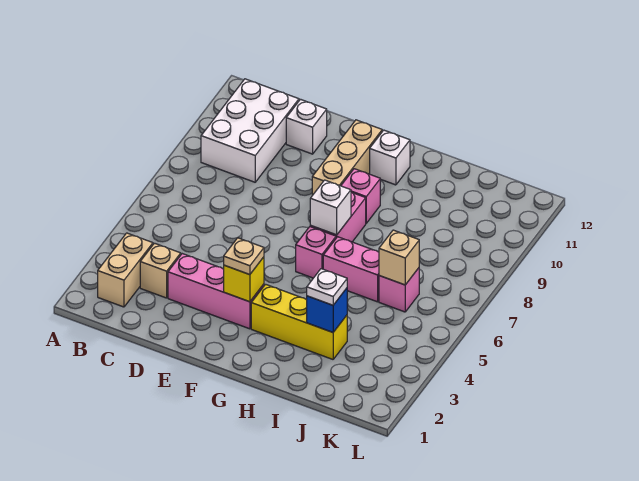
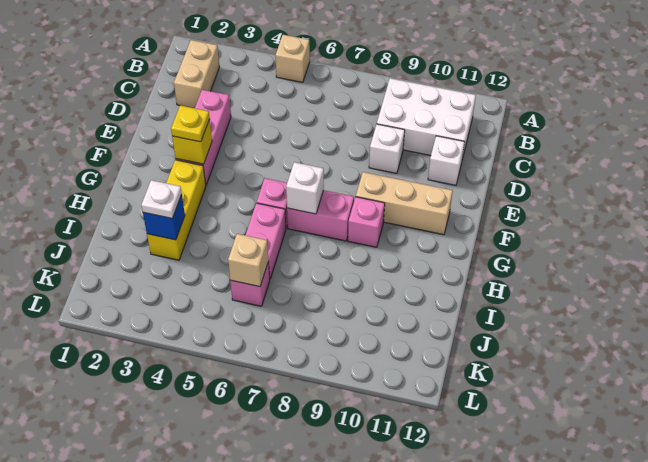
tan brick B2:B3 level 1 -> tan brick B2:C2 level 1
tan brick C3 level 1 -> tan brick A5 level 1
tan plate F3 level 3 -> yellow plate F3 level 3
white brick G11 level 1 -> white brick D9 level 1

